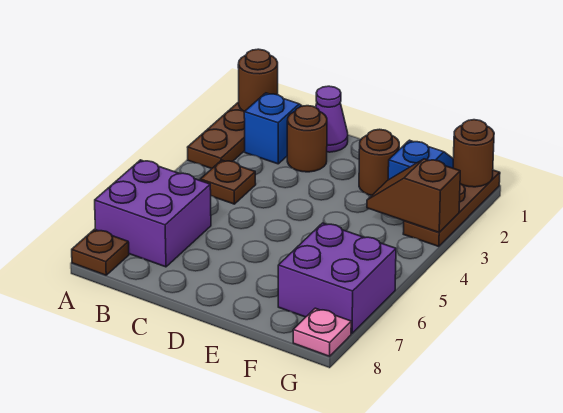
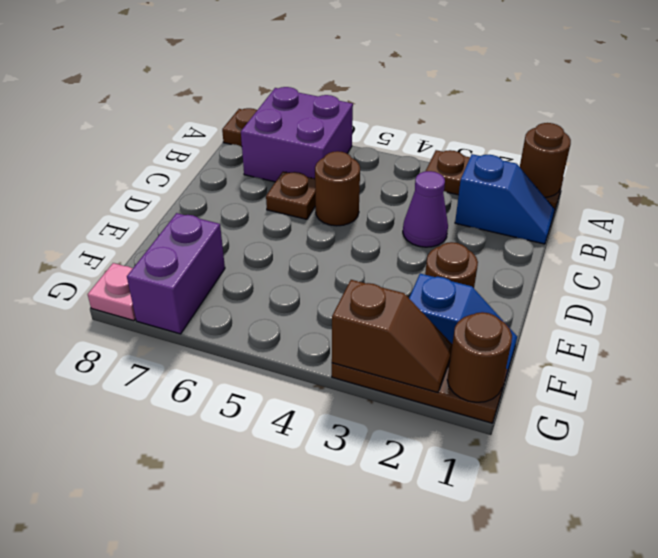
brown plate B4 level 1 -> brown plate C6 level 1
purple cone C1 level 1 -> purple cone C3 level 1
brown round brick C2 level 1 -> brown round brick C5 level 1
brown slope F3:G3 level 2 top G -> brown slope G2:G3 level 2 top 3
purple brick F6:G7 level 1 -> purple brick F7:G7 level 1

